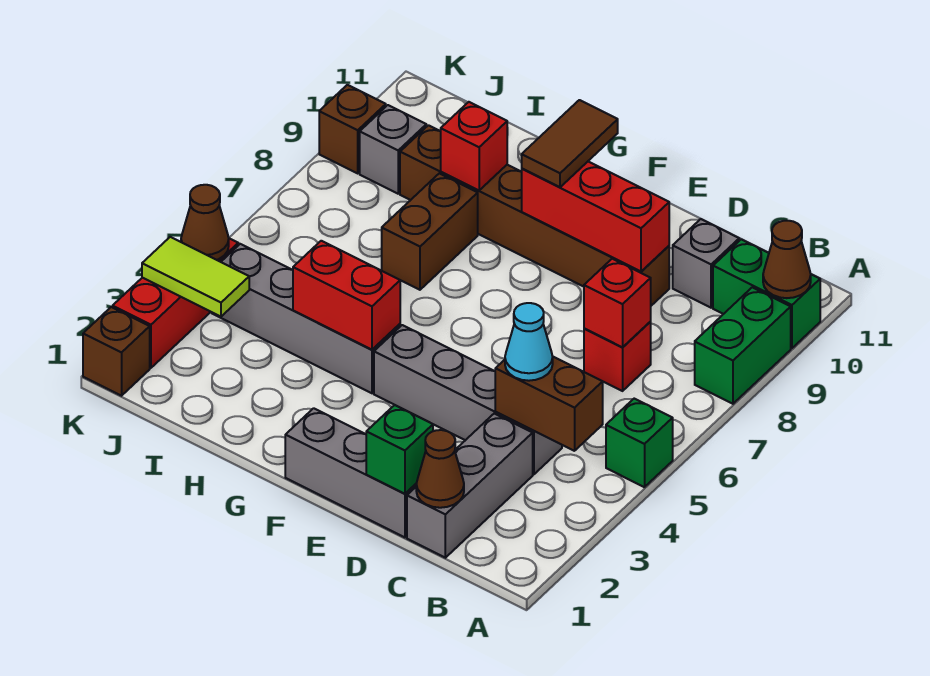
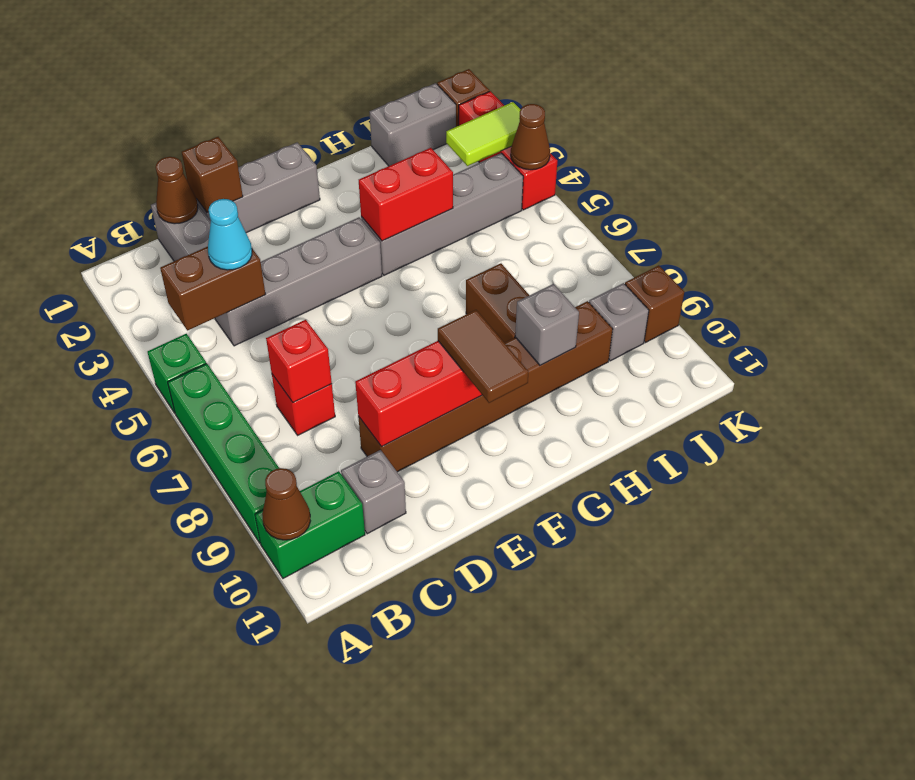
green brick A8:A9 level 1 -> green brick A6:A9 level 1
green brick D1 level 2 -> brown brick D1 level 2
red brick H9 level 2 -> grey brick H9 level 2
none -> grey brick I1:J1 level 1

